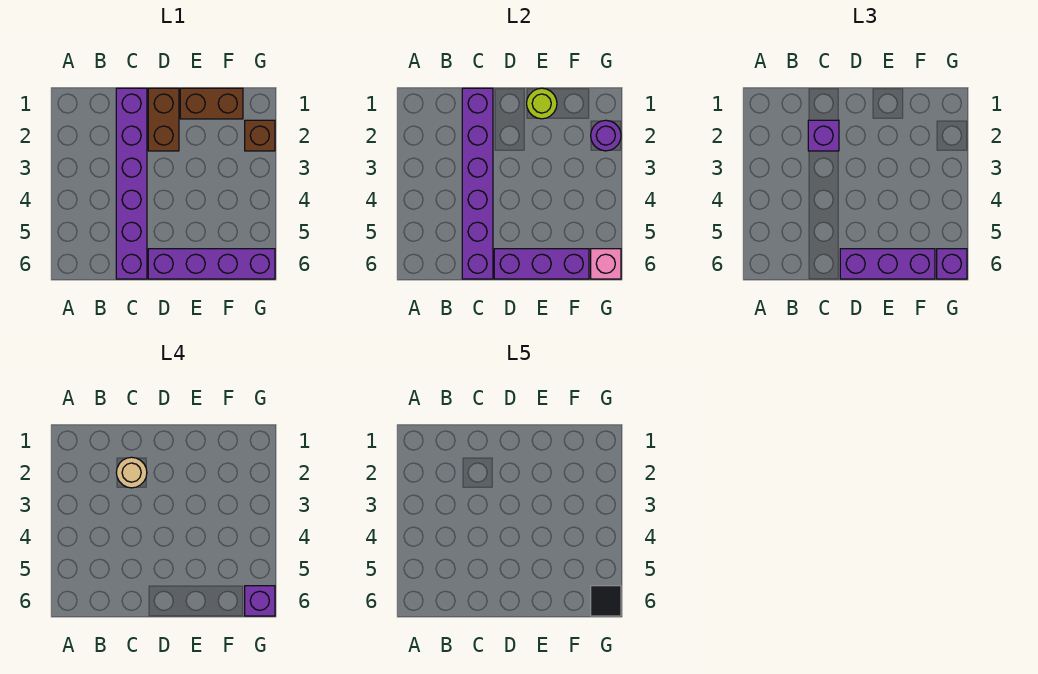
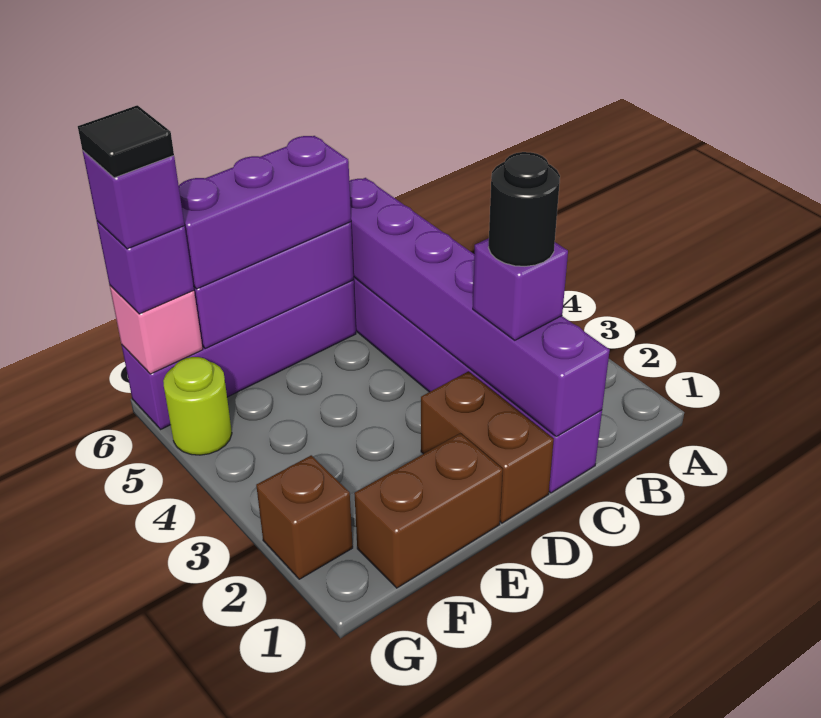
tan round brick C2 level 4 -> black round brick C2 level 4
lime round brick E1 level 2 -> lime round brick G5 level 1
purple round brick G2 level 2 -> none

